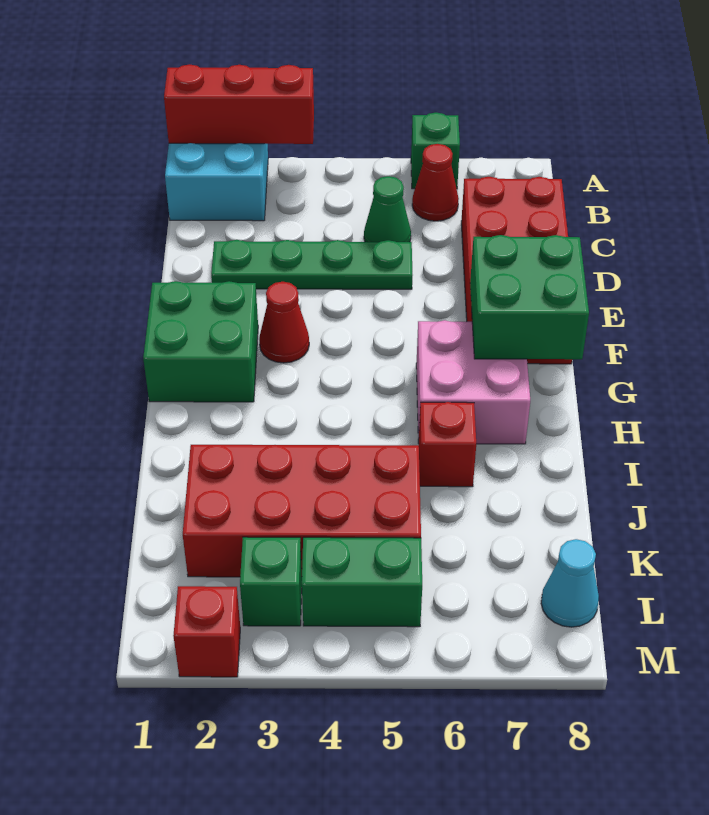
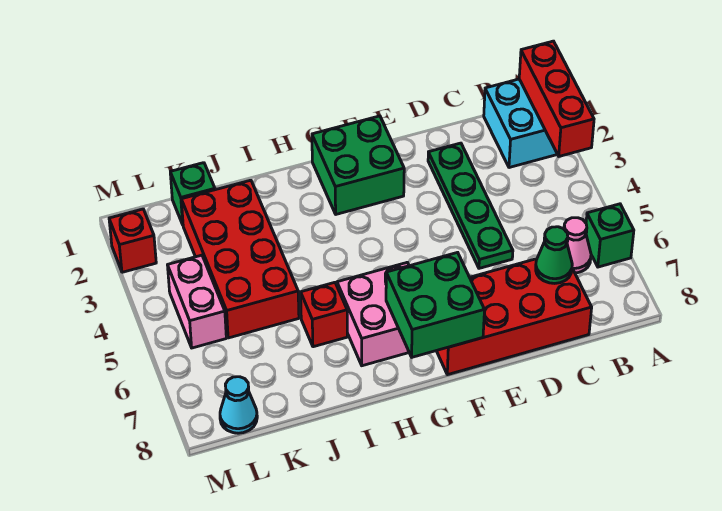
red cone B6 level 1 -> pink cone B6 level 1
green cone C5 level 1 -> green cone C7 level 2
red cone F3 level 1 -> none
green brick L3 level 1 -> green brick K1 level 1
green brick L4:L5 level 1 -> pink brick L4:L5 level 1

